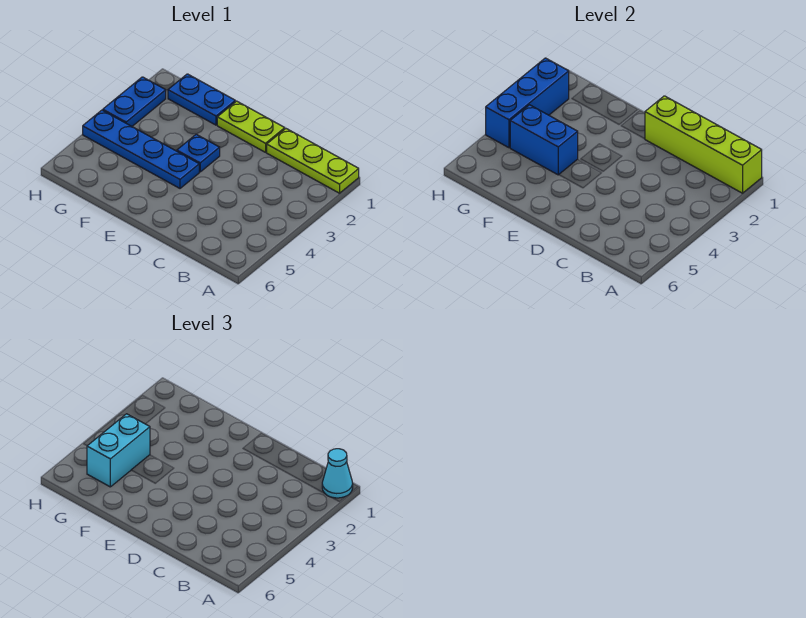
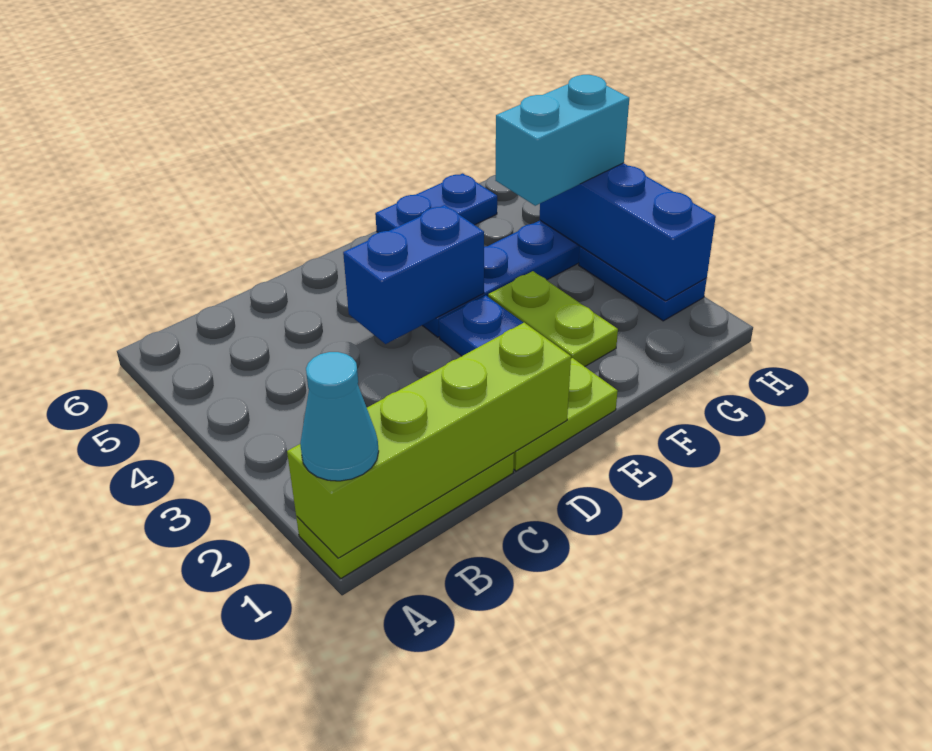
blue plate F1:G1 level 1 -> blue plate F6:G6 level 1
none -> lime plate F2:F3 level 1
blue brick F4:G4 level 2 -> blue brick D4:E4 level 2
cyan brick G4:G5 level 3 -> cyan brick G4:H4 level 3

